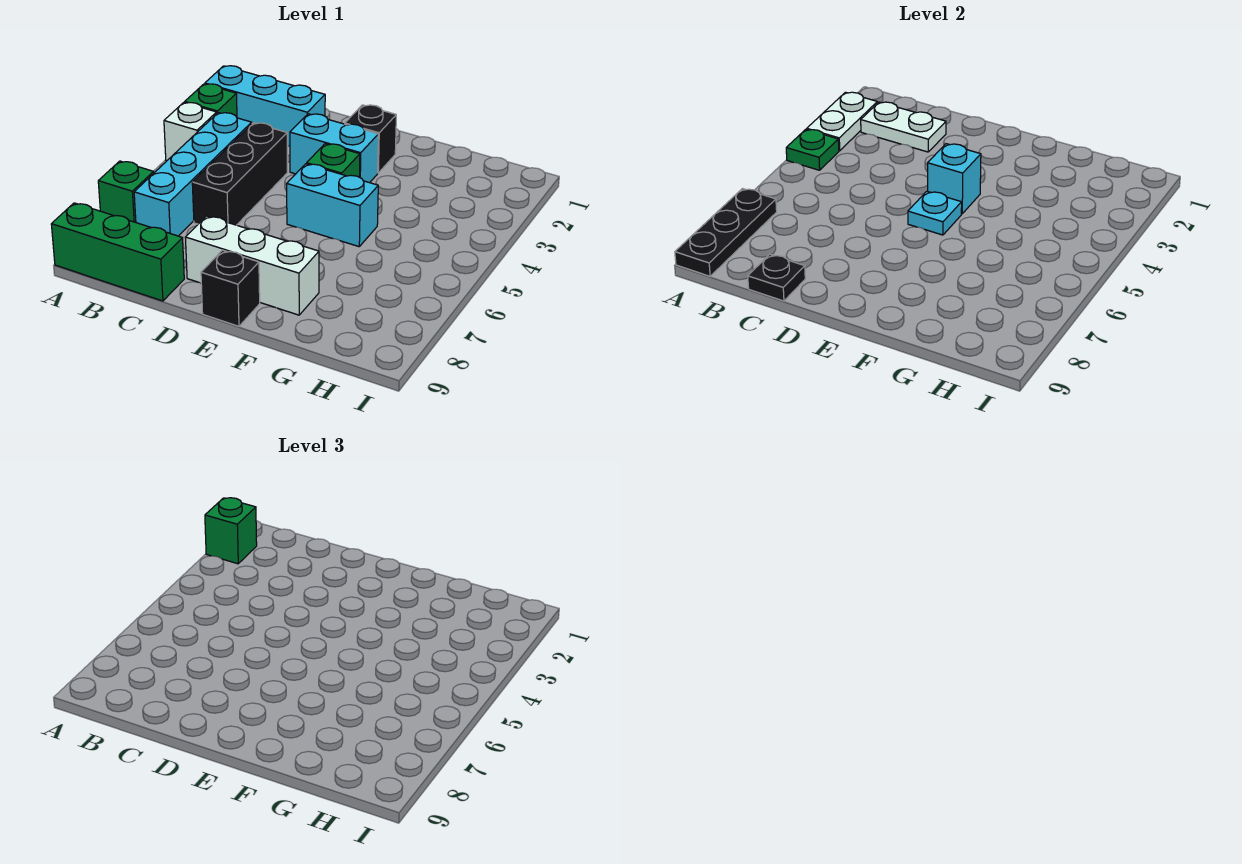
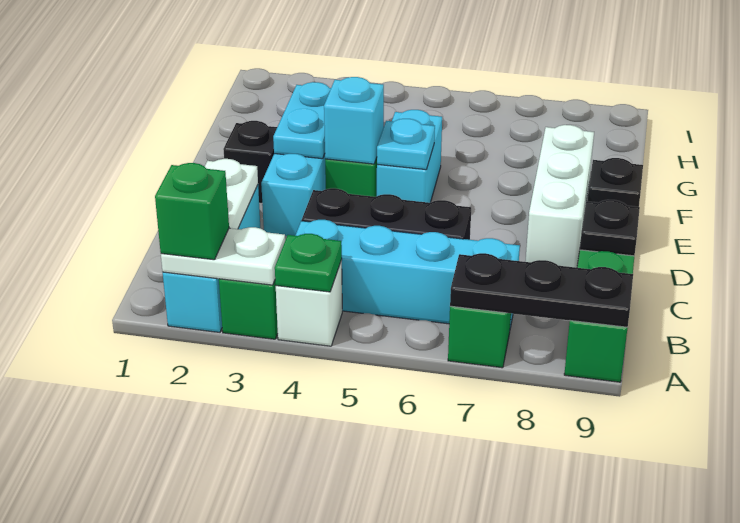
none -> cyan plate E3:F3 level 2

